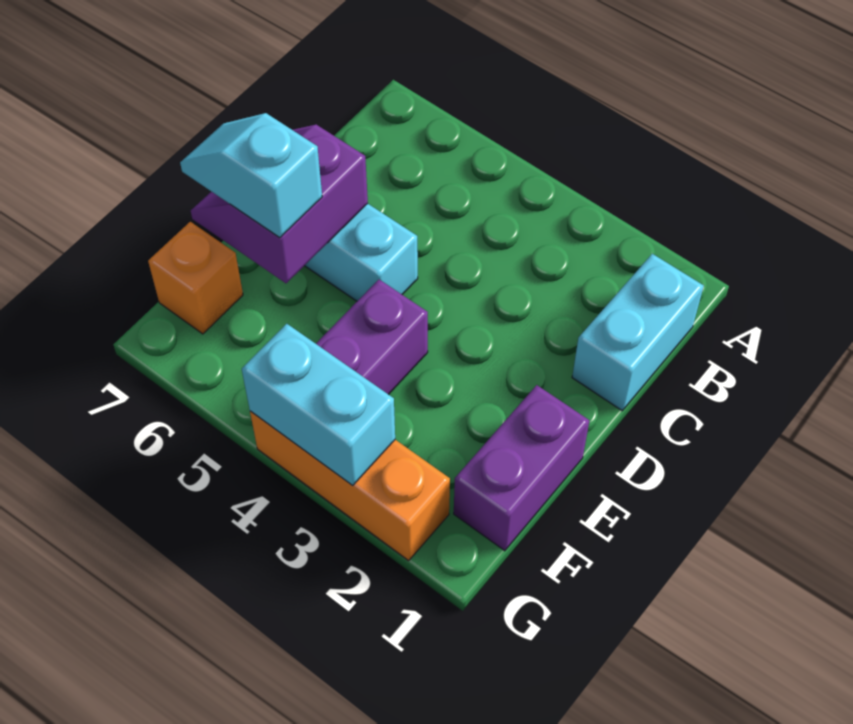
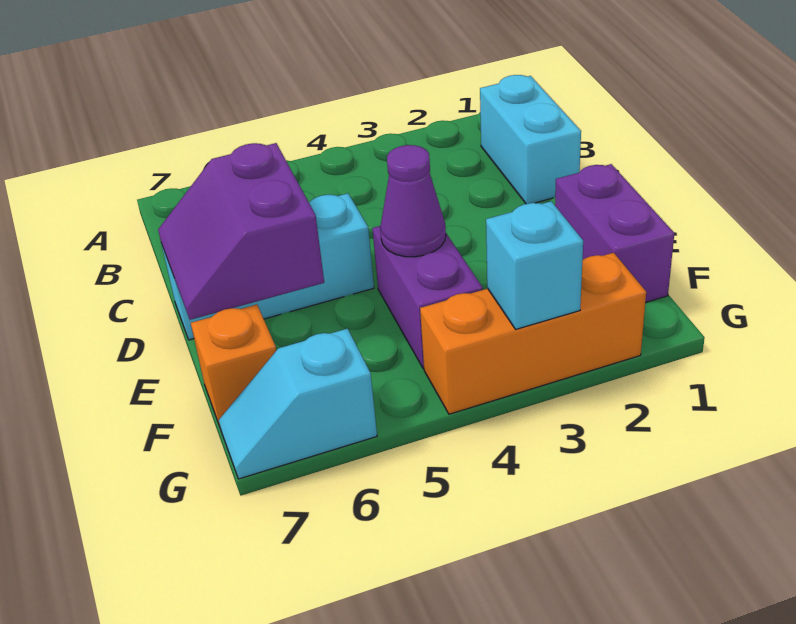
none -> purple cone E4 level 2
cyan slope E6:E7 level 3 top 6 -> cyan slope G6:G7 level 1 top 6
cyan brick G3:G4 level 2 -> cyan brick G3 level 2

